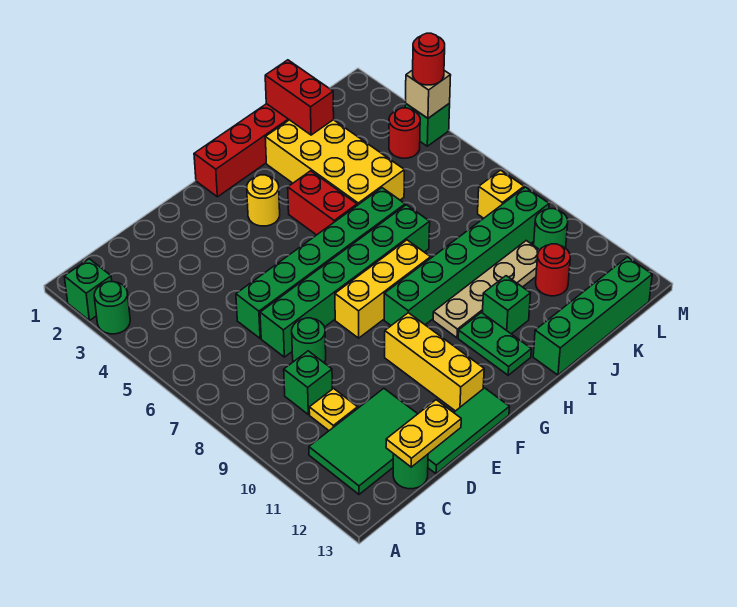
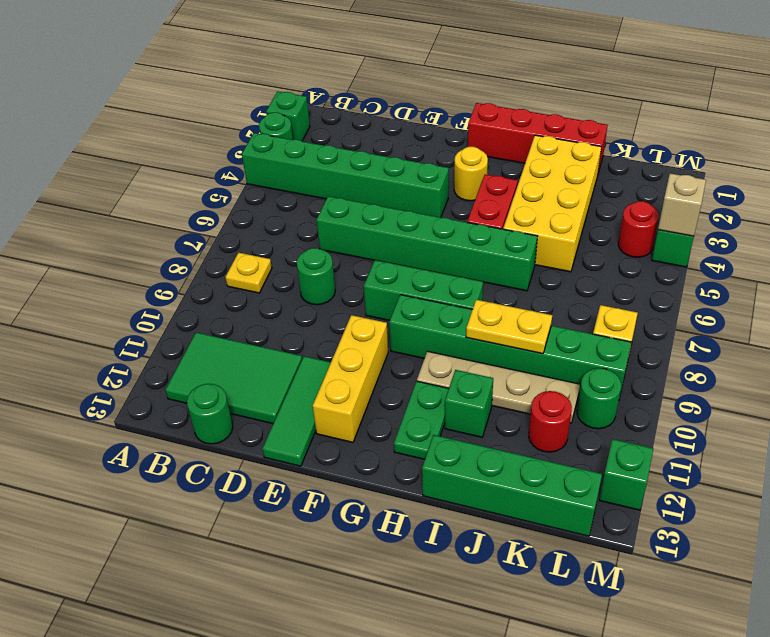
green brick C9 level 1 -> green brick M12 level 1
yellow plate C10 level 1 -> yellow plate B8 level 1
yellow plate C13:D13 level 2 -> yellow plate I9:J9 level 2
green brick D7:I7 level 1 -> green brick A4:F4 level 1
green tile D13:F13 level 1 -> green tile E11:E13 level 1
yellow brick F8:H8 level 1 -> green brick F8:H8 level 1
red brick J1:J2 level 2 -> none
red round brick M4 level 3 -> none

